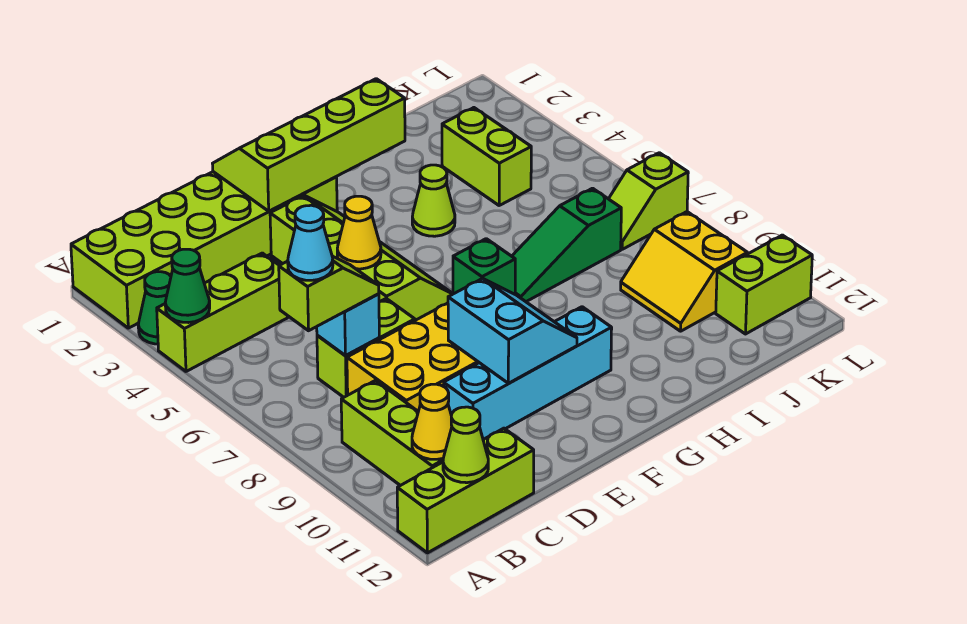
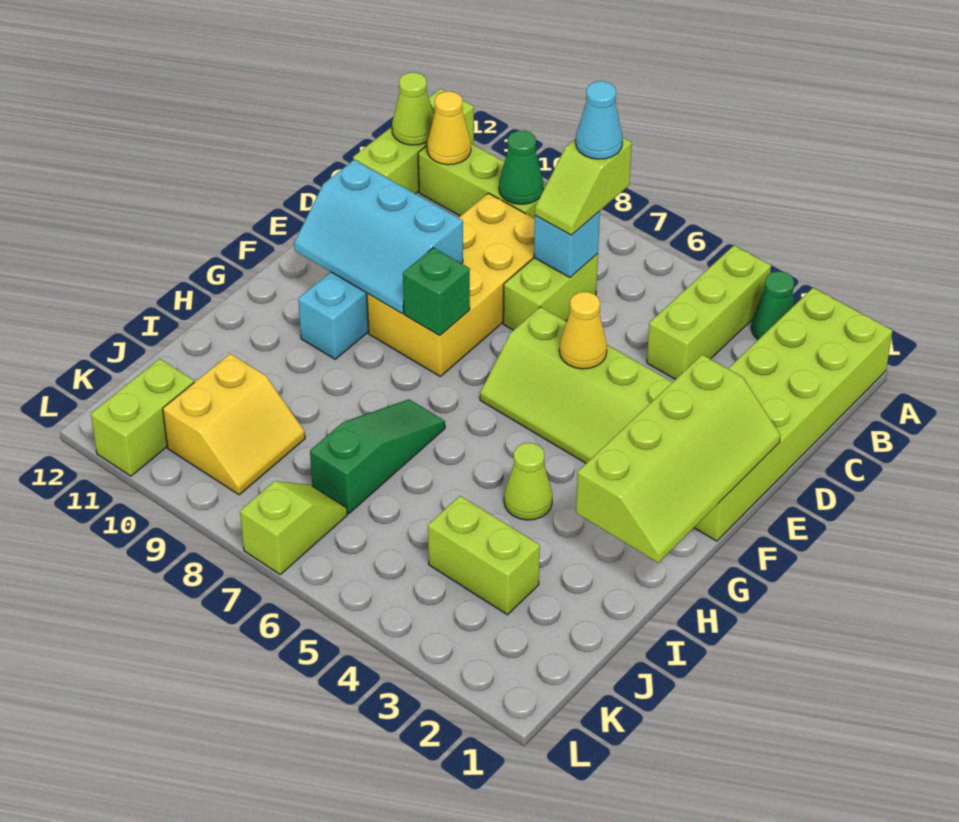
green cone A4 level 2 -> green cone B9 level 2
cyan slope E9:F10 level 2 top E -> cyan slope E9:F11 level 2 top E
yellow slope J9:K10 level 1 top K -> yellow slope J9:K10 level 1 top 10

